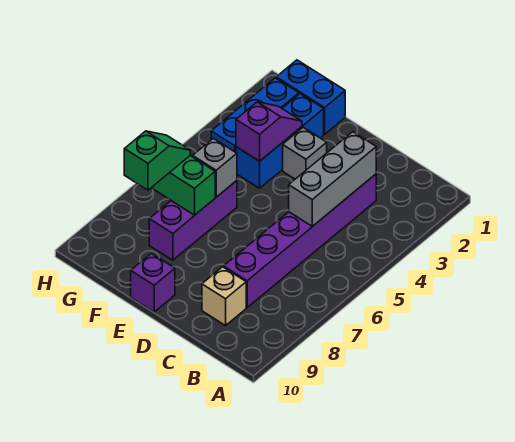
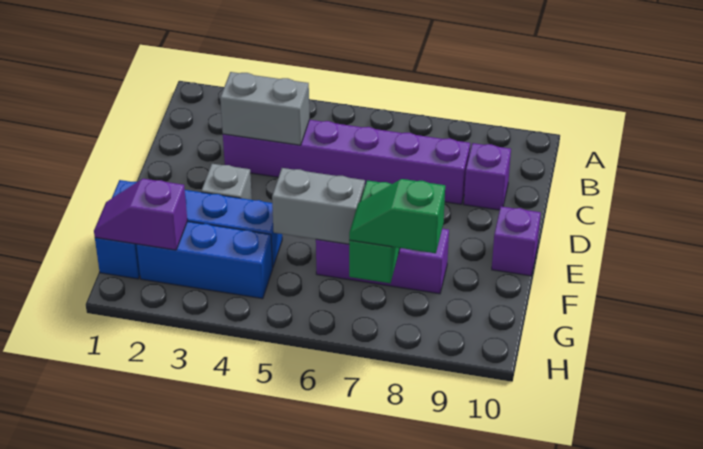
grey brick C3:C5 level 2 -> grey brick C3:C4 level 2
tan brick C9 level 1 -> purple brick C9 level 1
purple slope F3:F4 level 2 top 4 -> purple slope G1:G2 level 2 top 2
grey brick F6 level 2 -> grey brick F5:F6 level 2

